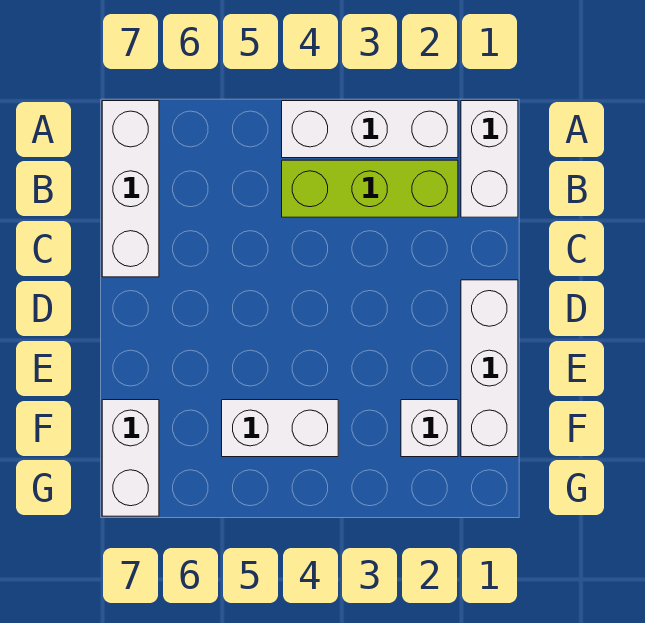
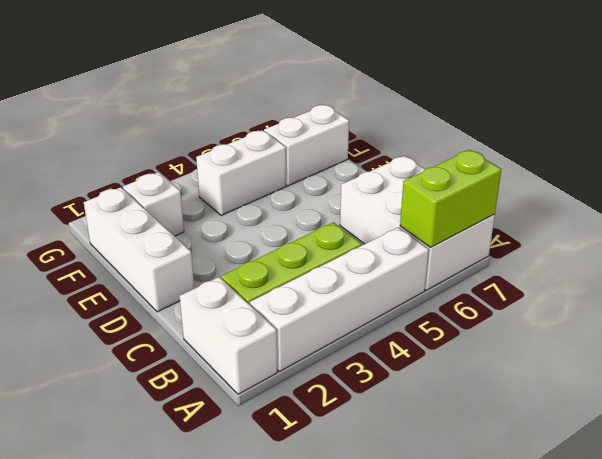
white brick A2:A4 level 1 -> white brick A2:A5 level 1
none -> lime brick A6:A7 level 2
white brick A7:C7 level 1 -> white brick A6:C7 level 1
white brick F7:G7 level 1 -> white brick F6:F7 level 1

